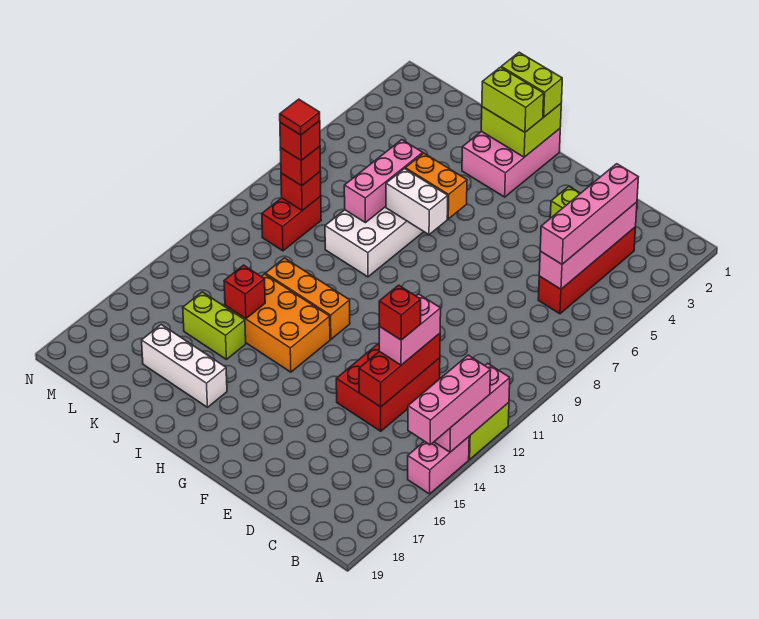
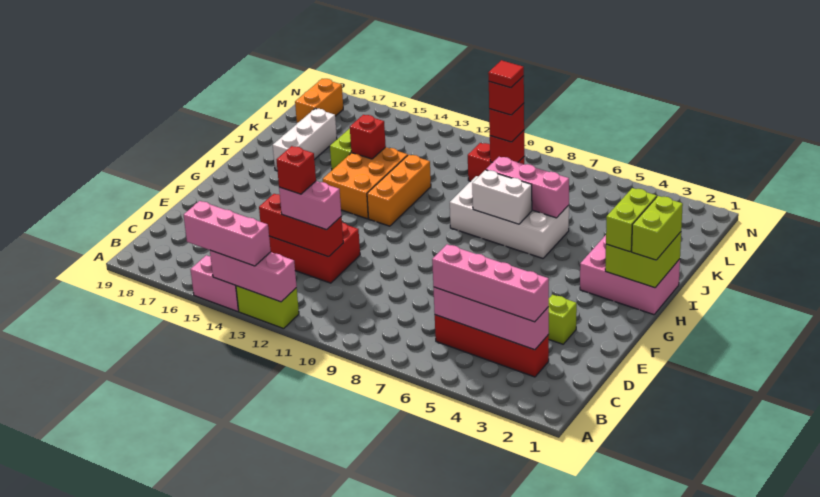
orange brick H6:I6 level 2 -> orange brick L18:M18 level 1
white brick H7:I7 level 2 -> white brick I7:I8 level 2

